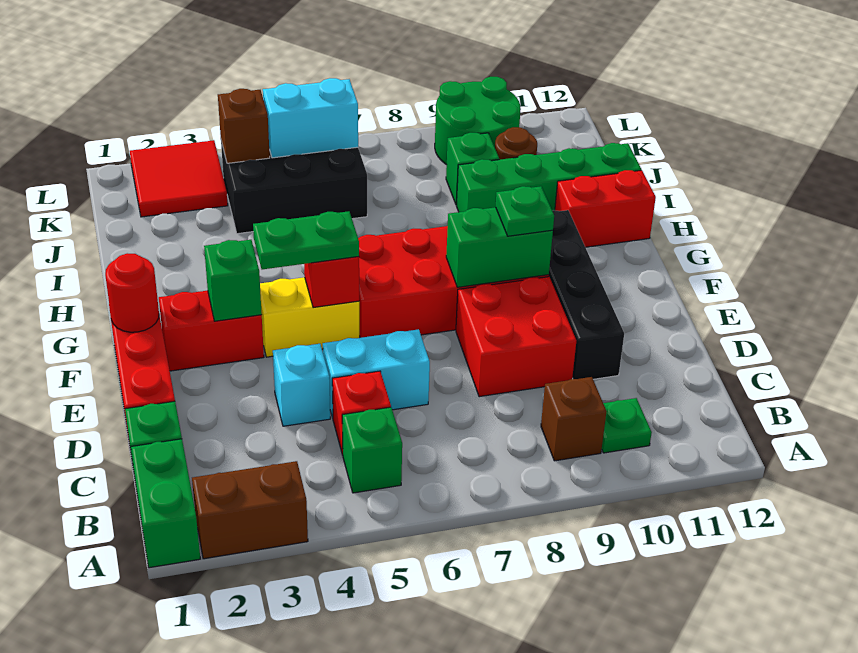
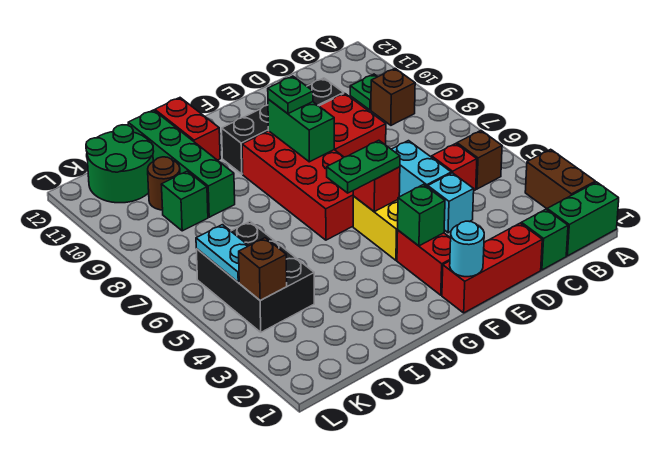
green brick B5 level 1 -> brown brick B5 level 1
red round brick F1 level 2 -> cyan round brick F1 level 2
green plate F4:F5 level 3 -> green plate F5:G5 level 3
red tile K2:L3 level 1 -> none
cyan brick K5:K6 level 2 -> cyan plate K5:K6 level 2
green round brick K9:L10 level 1 -> green round brick J11:K12 level 1

